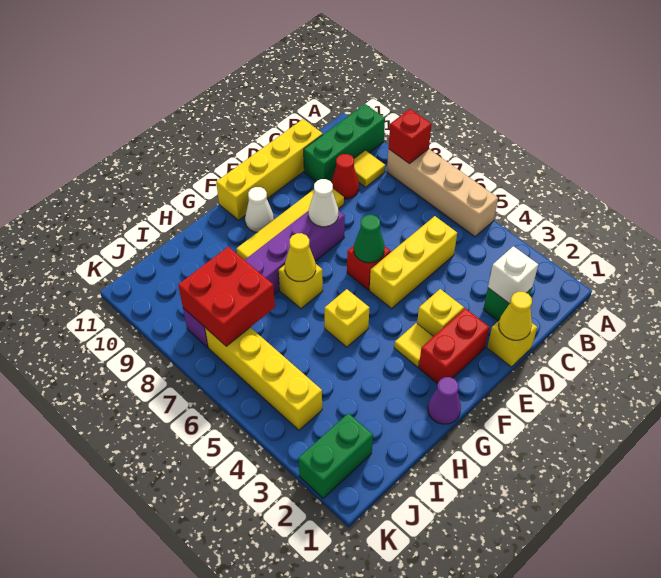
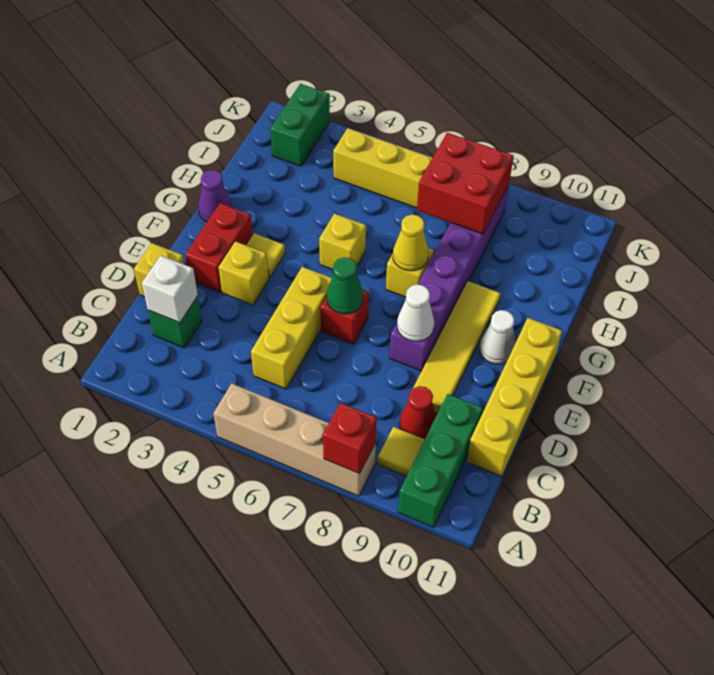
yellow cone D1 level 2 -> none

